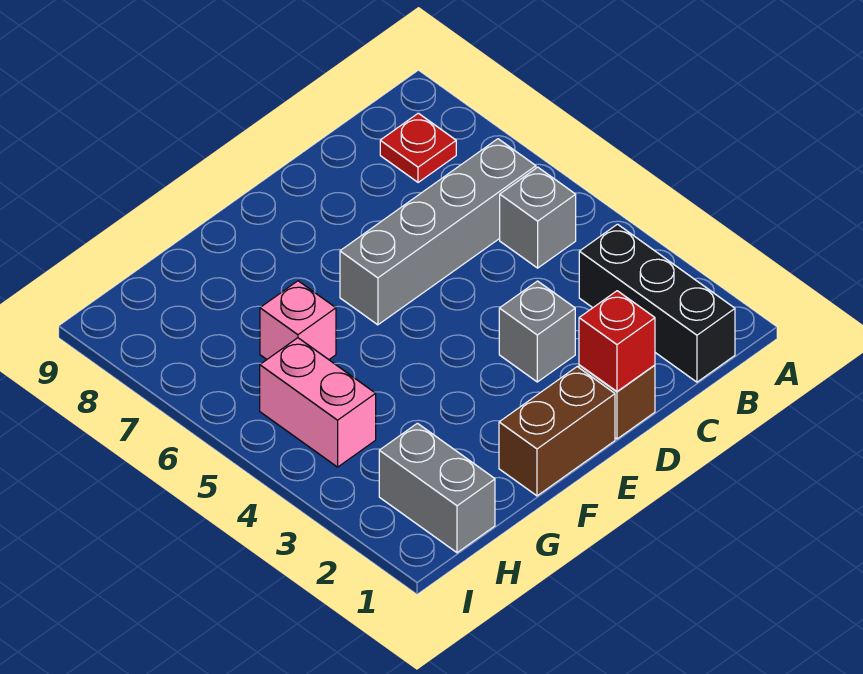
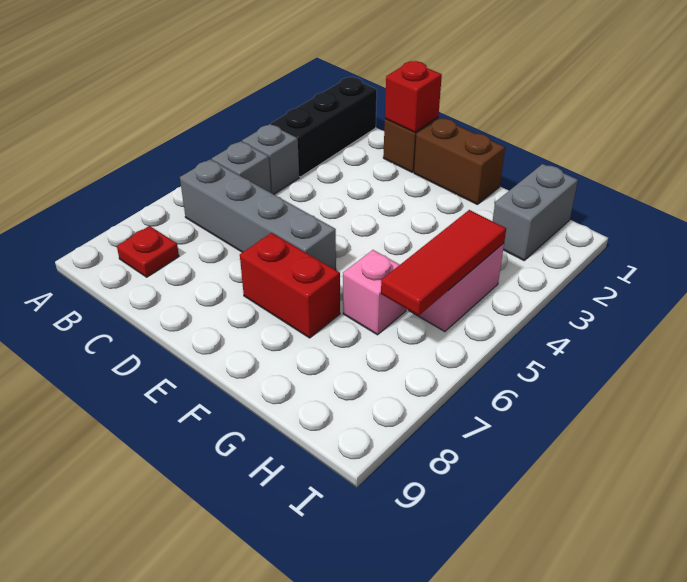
grey brick D3 level 1 -> grey brick B4 level 1
none -> red brick E7:F7 level 1
none -> red tile H4:H6 level 2

